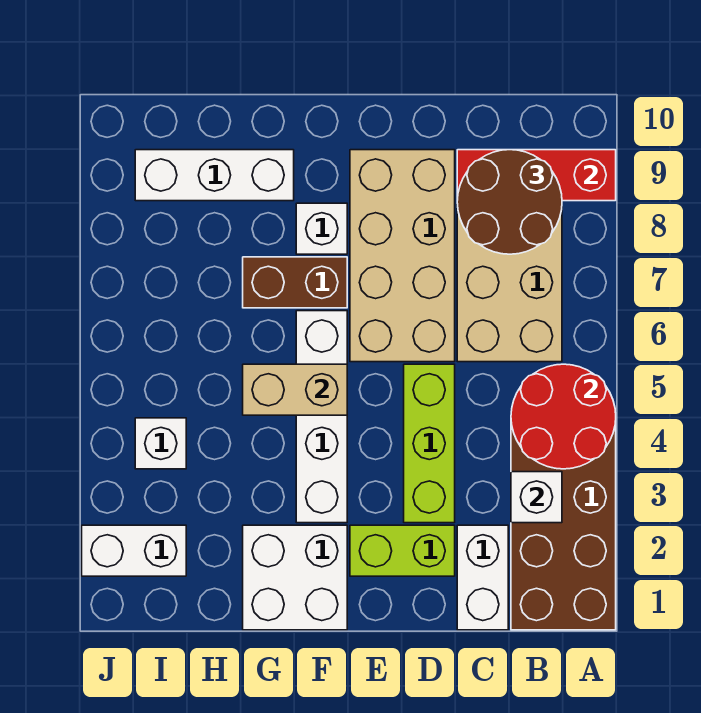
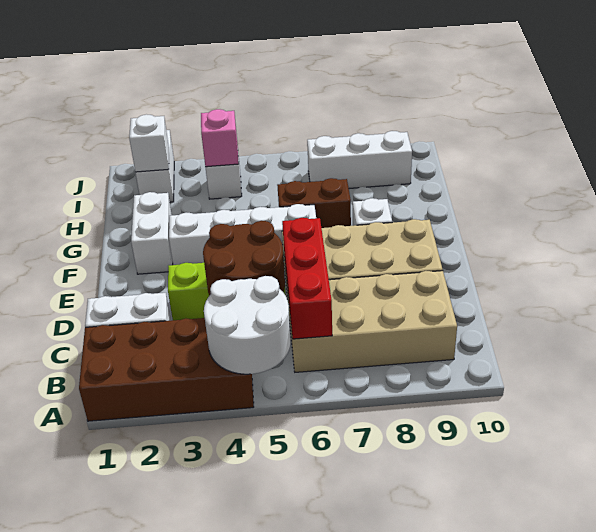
red round brick A4:B5 level 2 -> white round brick A4:B5 level 2
red brick A9:C9 level 2 -> red brick B6:D6 level 2
white brick B3 level 2 -> white brick I2 level 2
brown round brick B8:C9 level 3 -> brown round brick C4:D5 level 2
lime brick D2:E2 level 1 -> none
white brick F1:G2 level 1 -> white brick F2:G2 level 1
tan brick F5:G5 level 2 -> none
brown brick F7:G7 level 1 -> brown brick G6:G7 level 1
white brick G9:I9 level 1 -> white brick I7:I9 level 1
none -> pink brick I4 level 2

